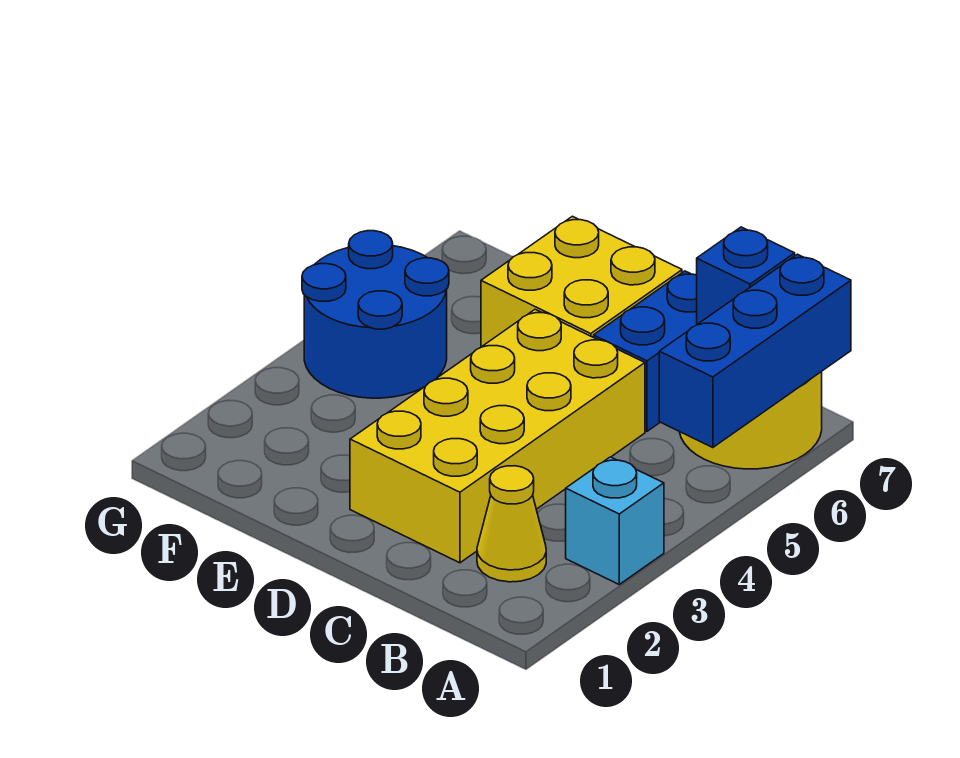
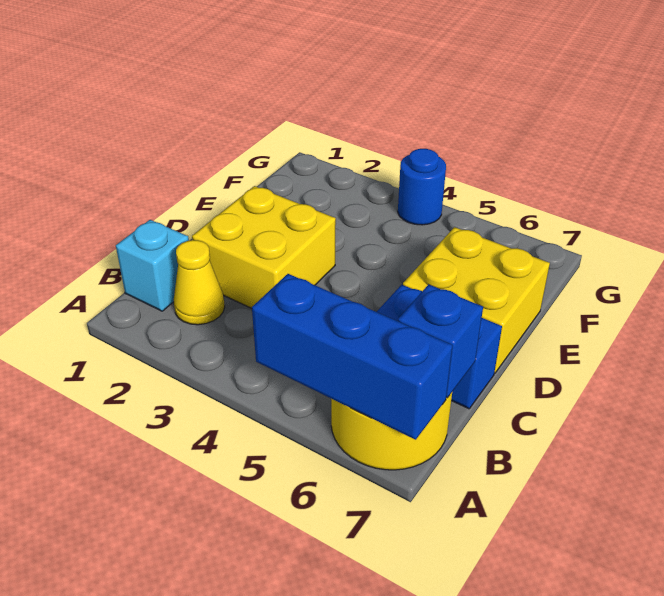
cyan brick A3 level 1 -> cyan brick B1 level 1
yellow brick C2:D5 level 1 -> yellow brick C2:D3 level 1
blue round brick F4:G5 level 1 -> blue round brick G4 level 1

